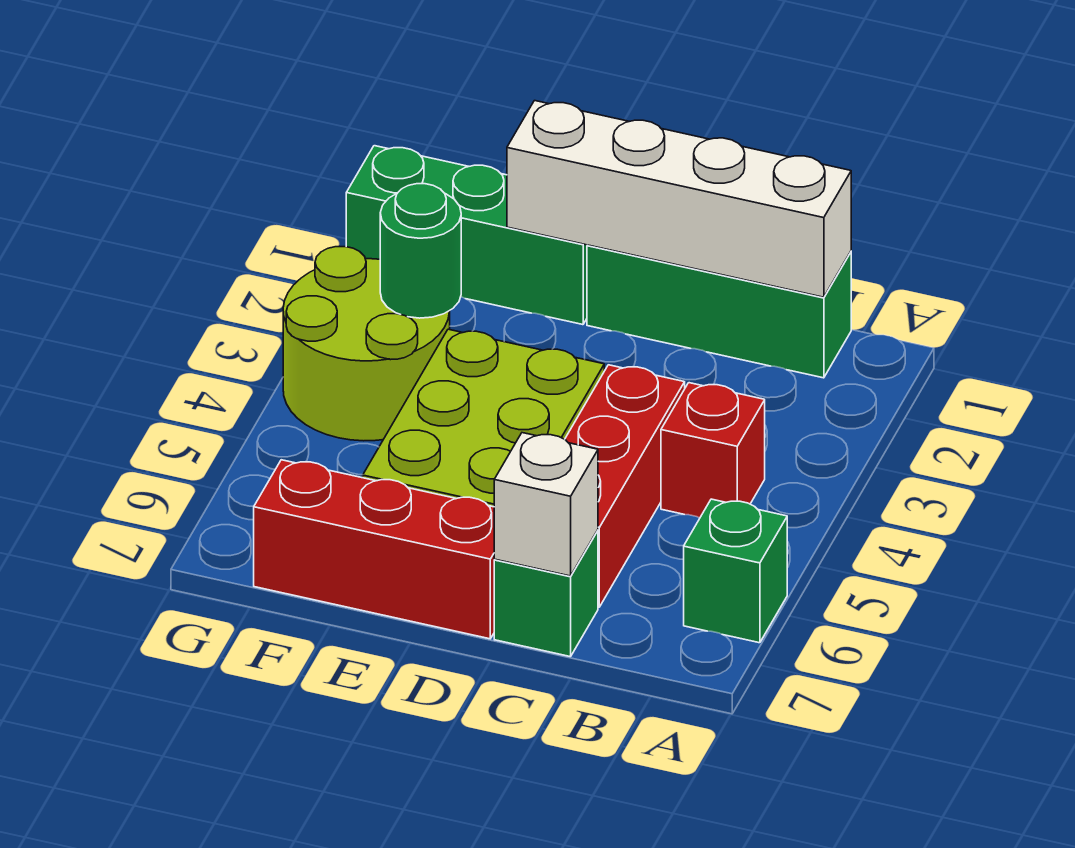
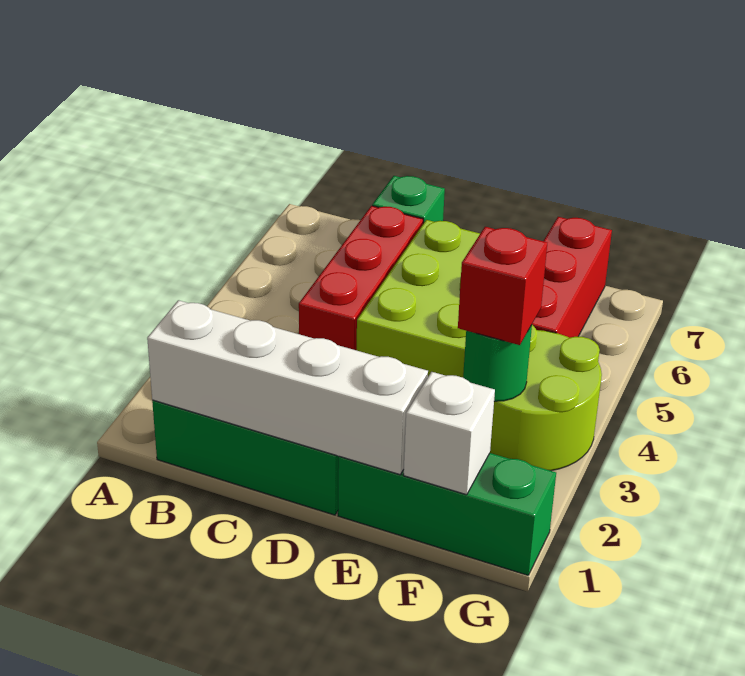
green brick A6 level 1 -> none
red brick B4 level 1 -> red brick F3 level 3
white brick C7 level 2 -> white brick F1 level 2
red brick D7:F7 level 1 -> red brick F5:F7 level 1

